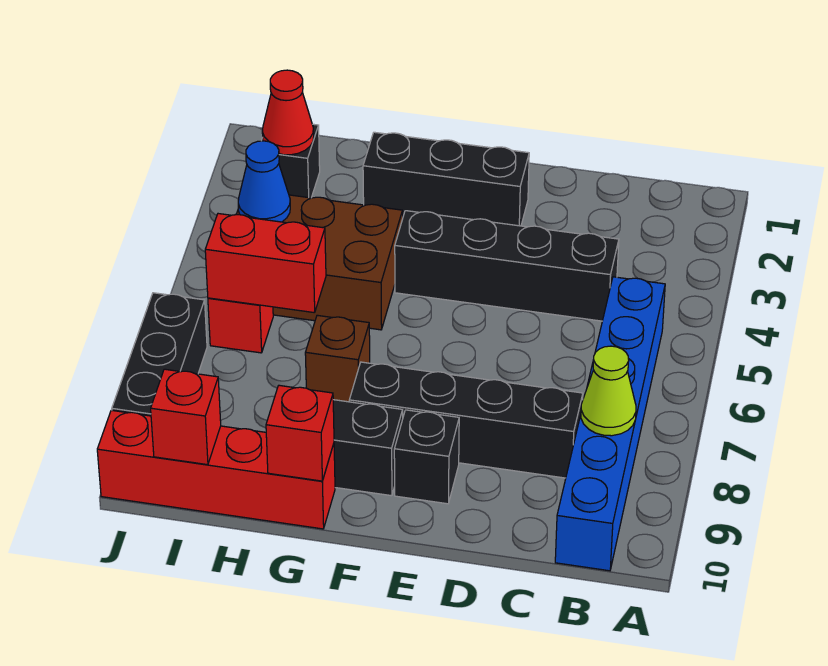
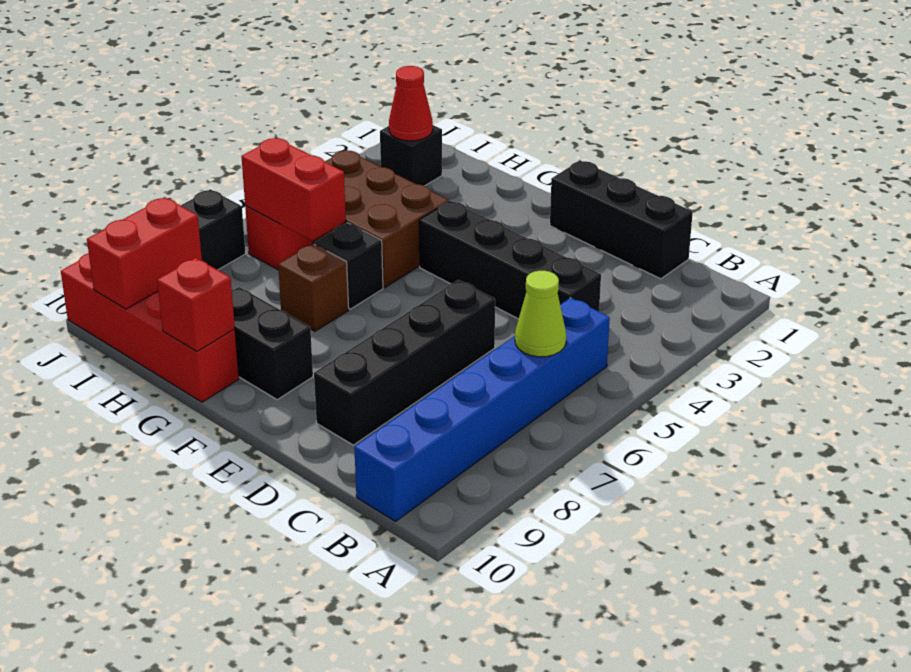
lime cone B8 level 2 -> lime cone B6 level 2
black brick C8:F8 level 1 -> black brick D6:D9 level 1
black brick E2:G2 level 1 -> black brick C1:E1 level 1
black brick E9 level 1 -> black brick G6 level 1
blue cone I4 level 2 -> none
red brick I10 level 2 -> red brick I9:I10 level 2

